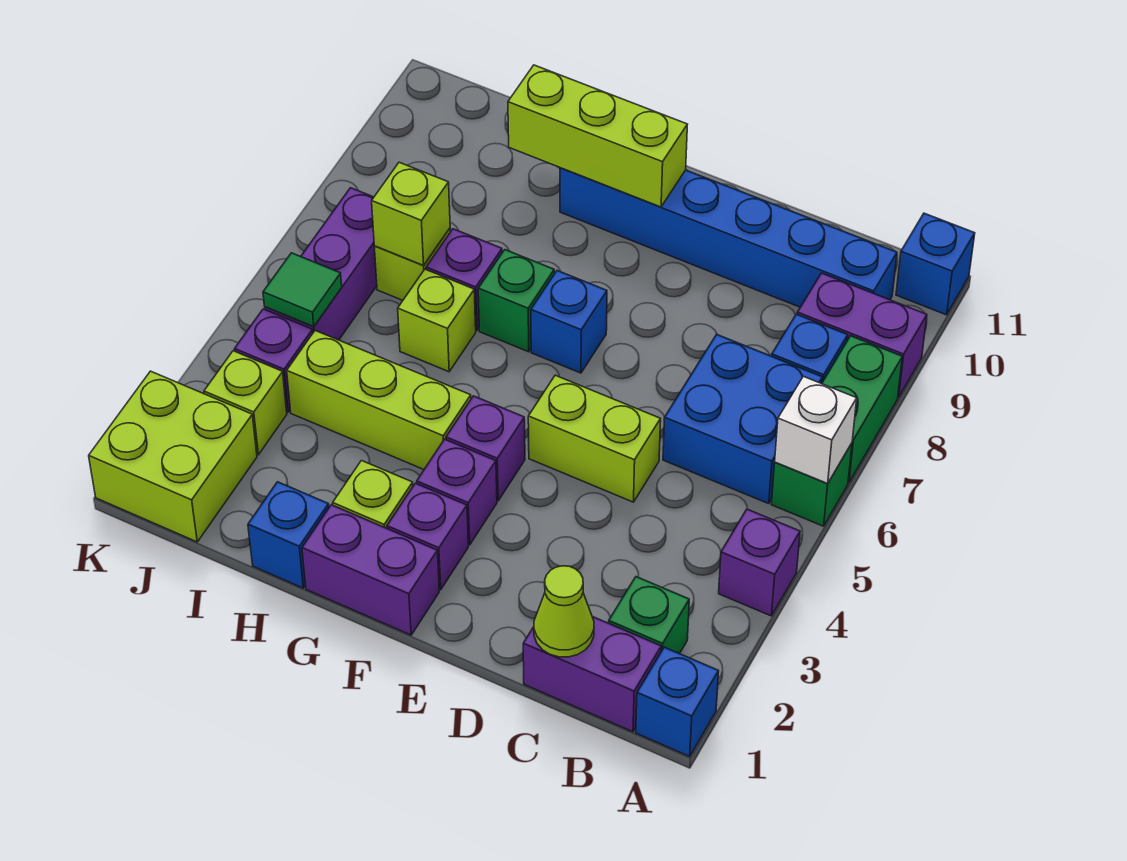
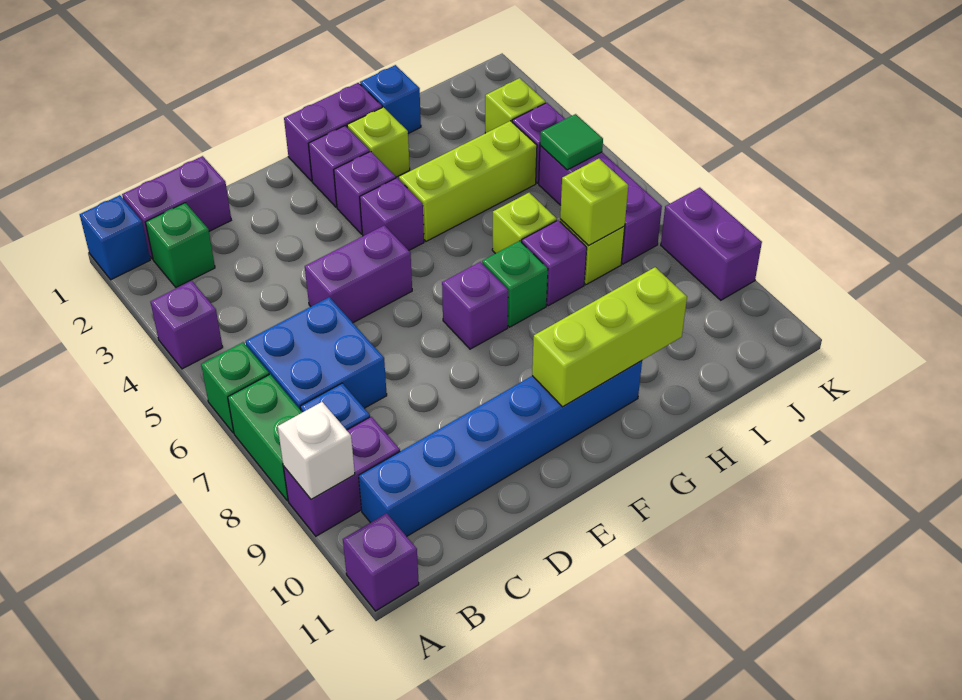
white brick A6 level 2 -> white brick A9 level 2
blue brick A11 level 1 -> purple brick A11 level 1
lime cone C1 level 2 -> none
lime brick D5:E5 level 1 -> purple brick D5:E5 level 1
blue brick F7 level 1 -> purple brick F7 level 1
lime brick J1:K2 level 1 -> none
none -> purple brick K8:K9 level 1

